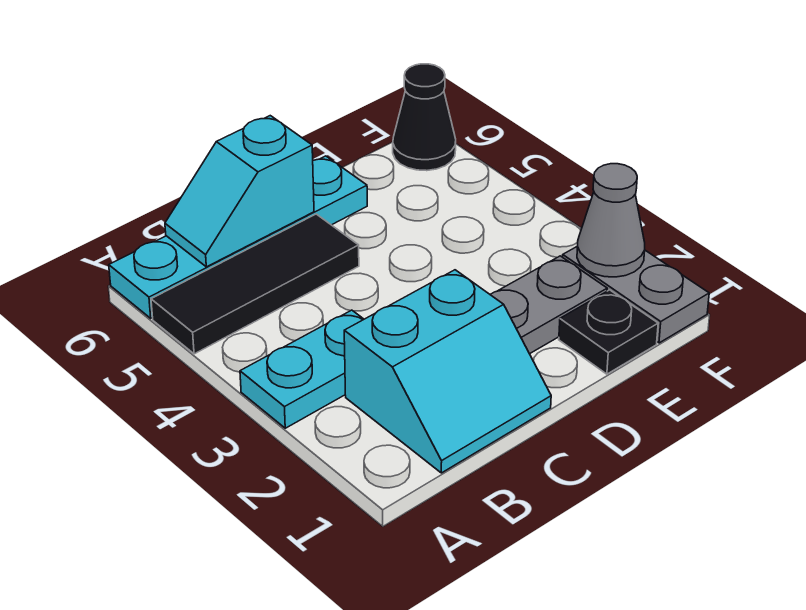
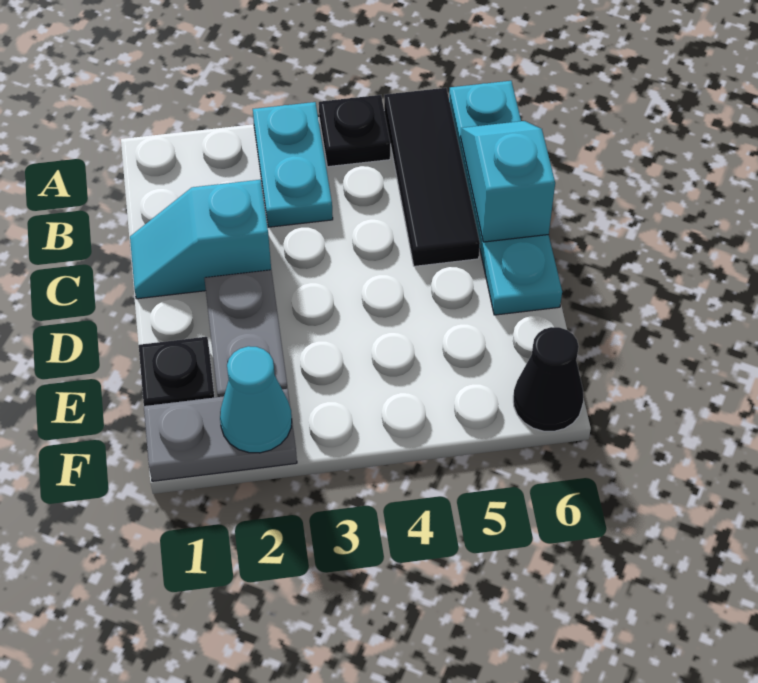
none -> black plate A4 level 1
cyan slope B1:C2 level 1 top 2 -> cyan slope C1:C2 level 1 top 2
grey cone F2 level 2 -> cyan cone F2 level 2

